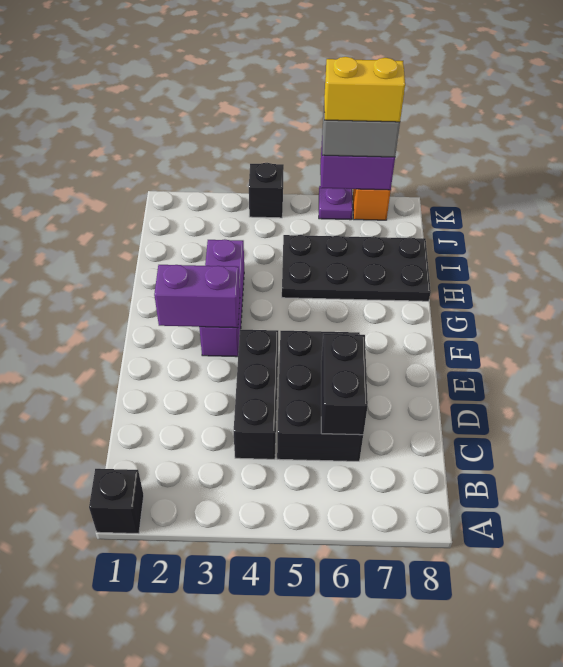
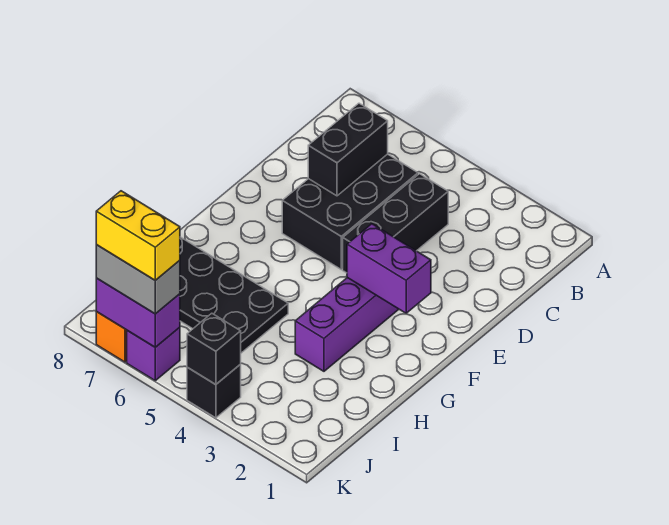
black brick A1 level 1 -> black brick K4 level 2
purple plate K6 level 1 -> purple brick K6 level 1

